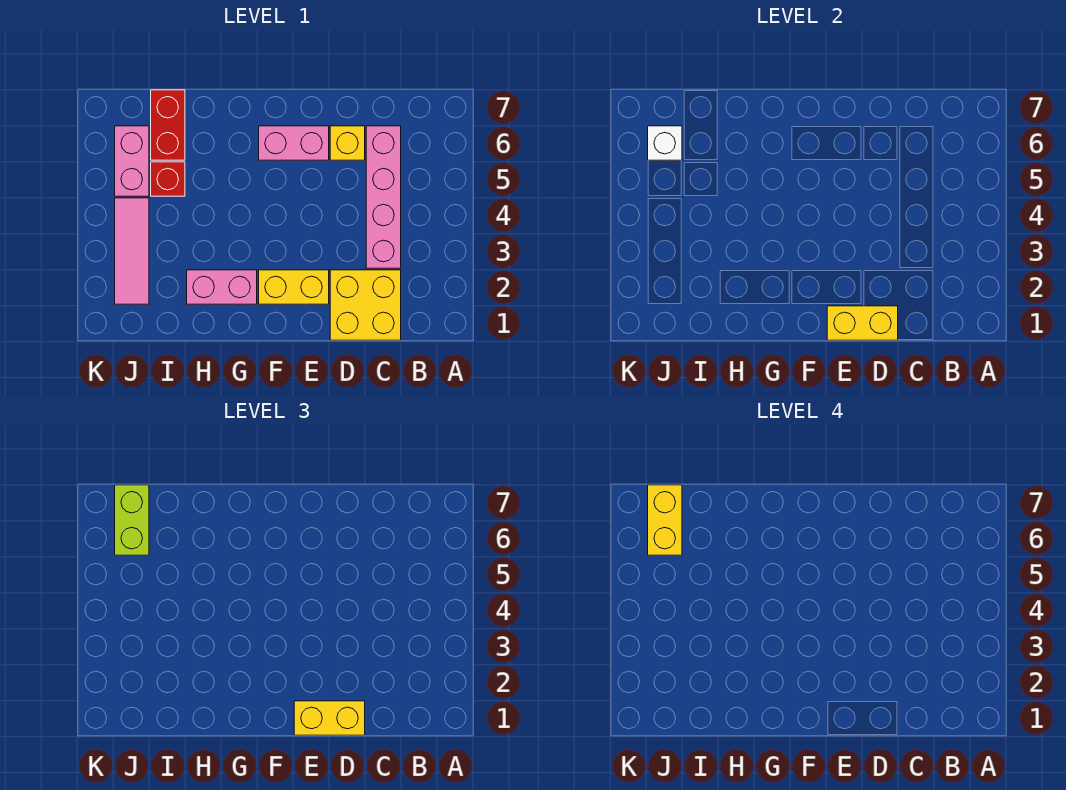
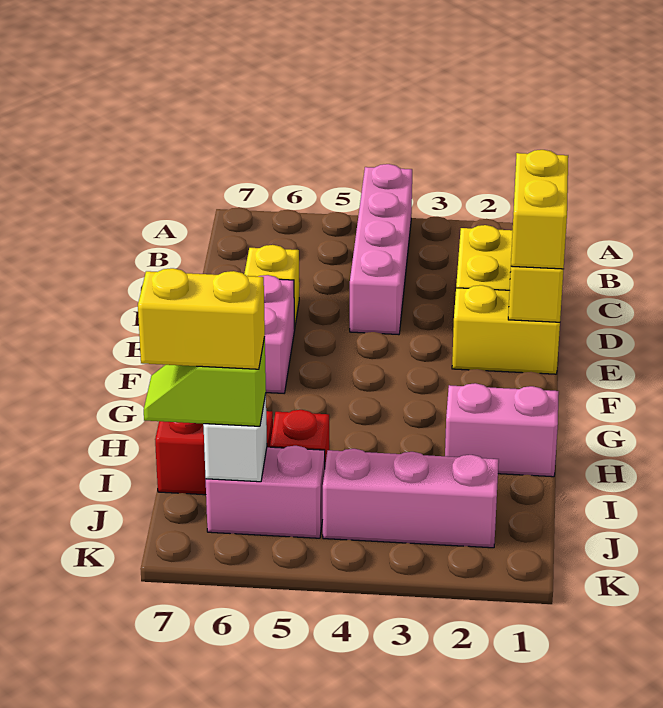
pink brick C3:C6 level 1 -> pink brick A4:D4 level 1
yellow brick E2:F2 level 1 -> yellow brick E1:E2 level 1
pink brick G2:H2 level 1 -> pink brick H1:H2 level 1
pink tile J2:J4 level 1 -> pink brick J2:J4 level 1
lime brick J6:J7 level 3 -> lime slope J6:J7 level 3 top 6

